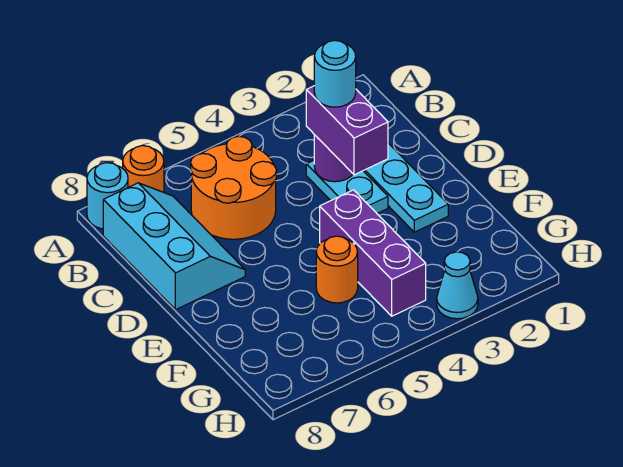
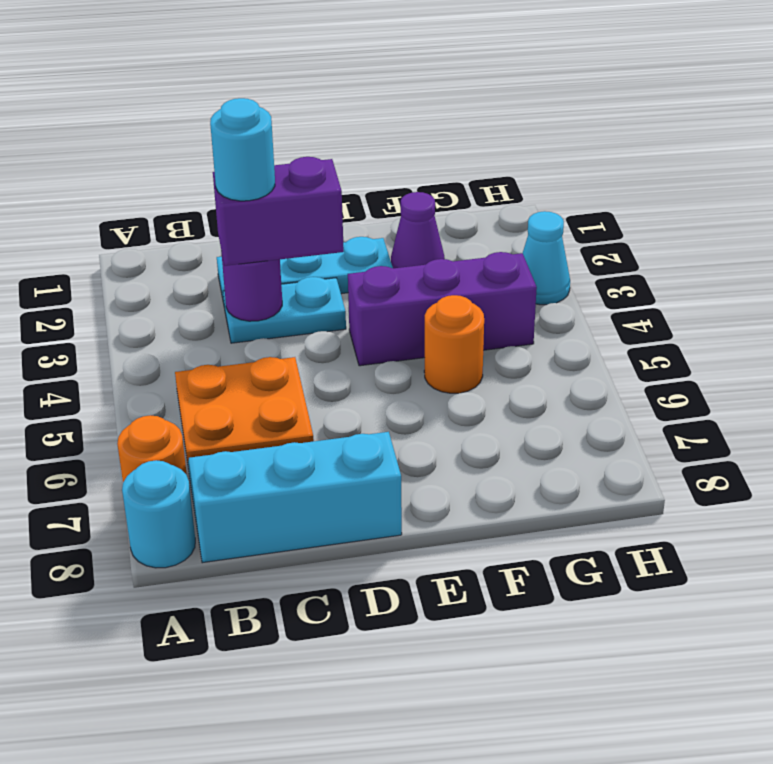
orange round brick B5:C6 level 1 -> orange plate B5:C6 level 1
none -> purple cone F2 level 1

